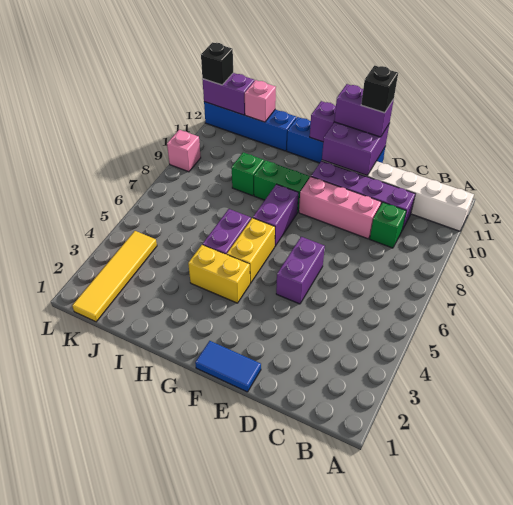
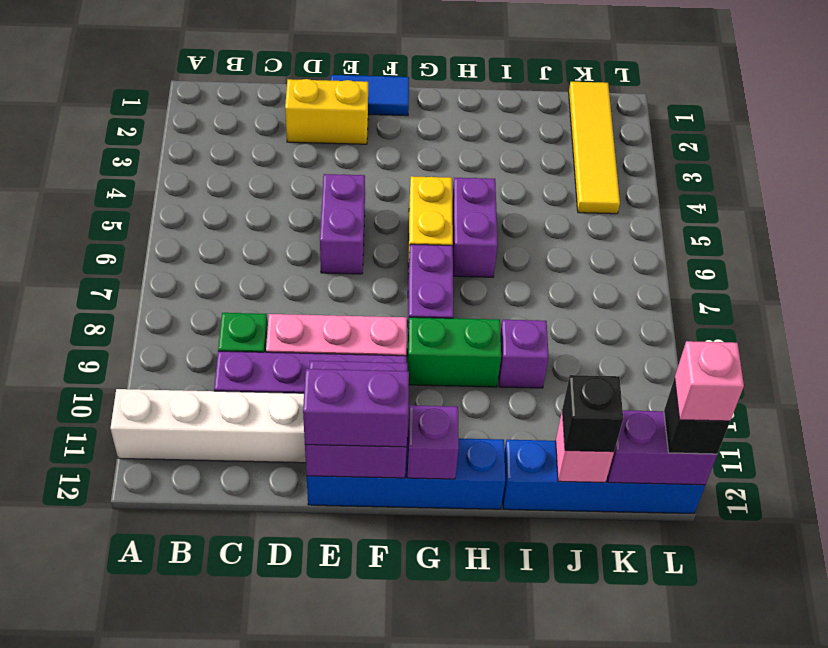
black brick E12 level 4 -> black brick J12 level 3
yellow brick G4:H4 level 1 -> yellow brick D2:E2 level 1
green brick I9 level 1 -> purple brick I9 level 1
pink brick L9 level 1 -> pink brick L12 level 4

